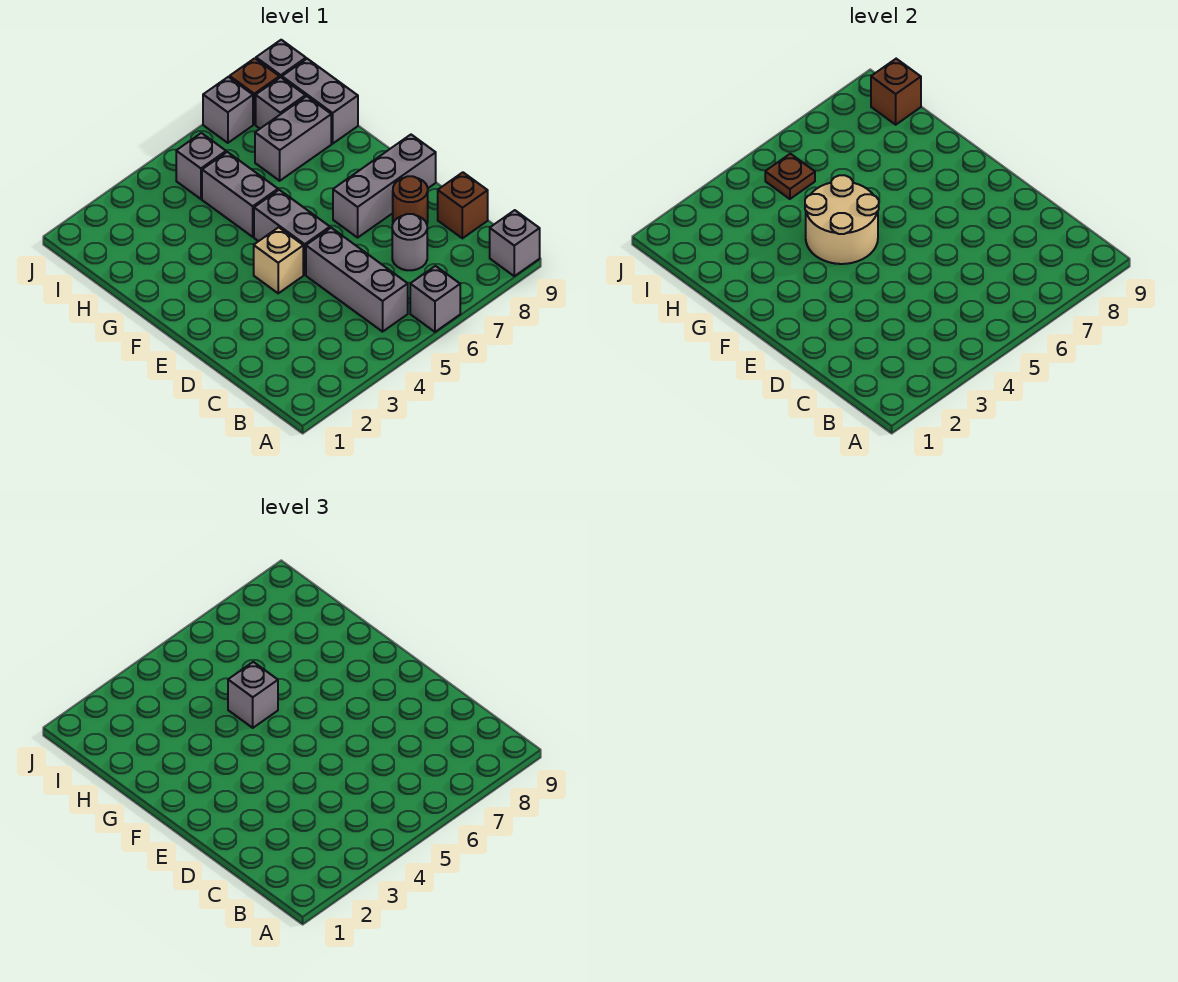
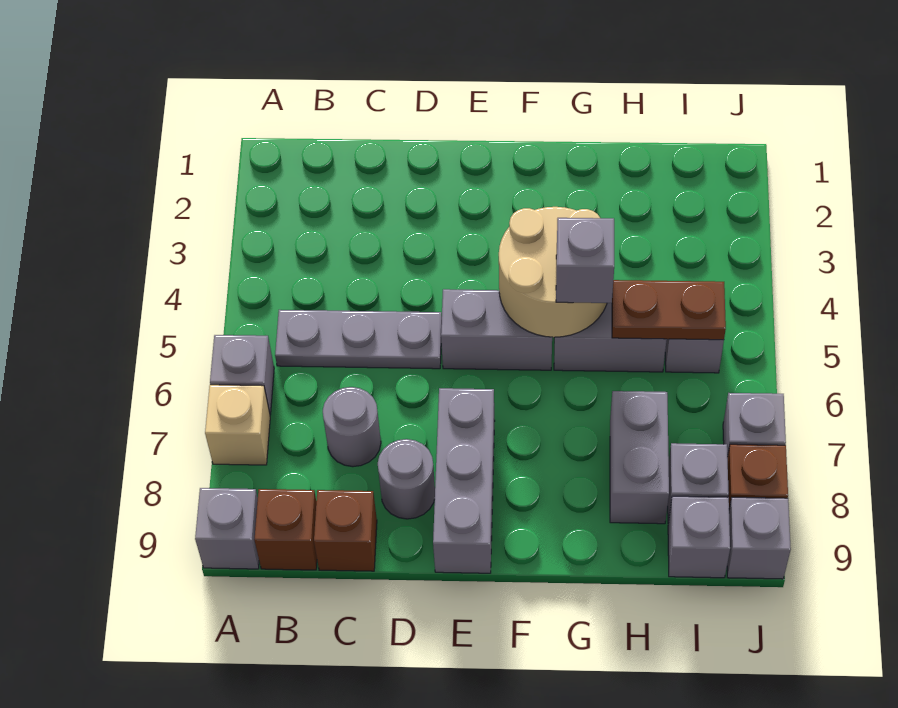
grey brick B5:D5 level 1 -> grey plate B5:D5 level 1
brown round brick D8 level 1 -> grey round brick D8 level 1
tan brick E4 level 1 -> tan brick A7 level 1
grey brick H9:I9 level 1 -> grey brick I9 level 1
brown plate I5 level 2 -> brown plate H5:I5 level 2
brown brick I9 level 2 -> brown brick B9 level 1

